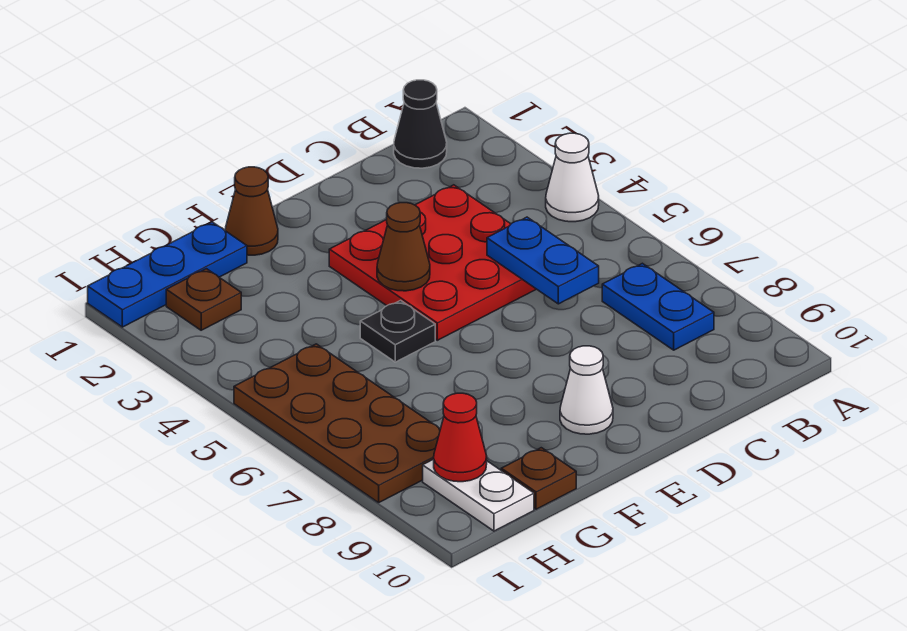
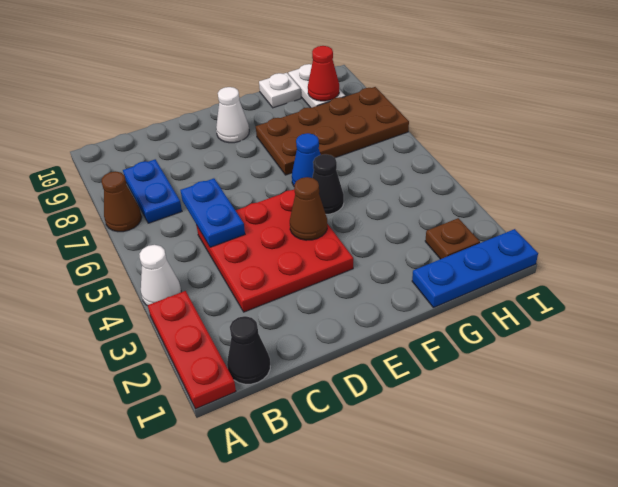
none -> red plate A1:A3 level 1
brown cone F1 level 1 -> brown cone A7 level 1
black plate F5 level 1 -> black cone F5 level 1
none -> blue cone F6 level 1
brown plate G10 level 1 -> white plate G10 level 1
brown plate H5:I8 level 1 -> brown plate F7:I8 level 1

